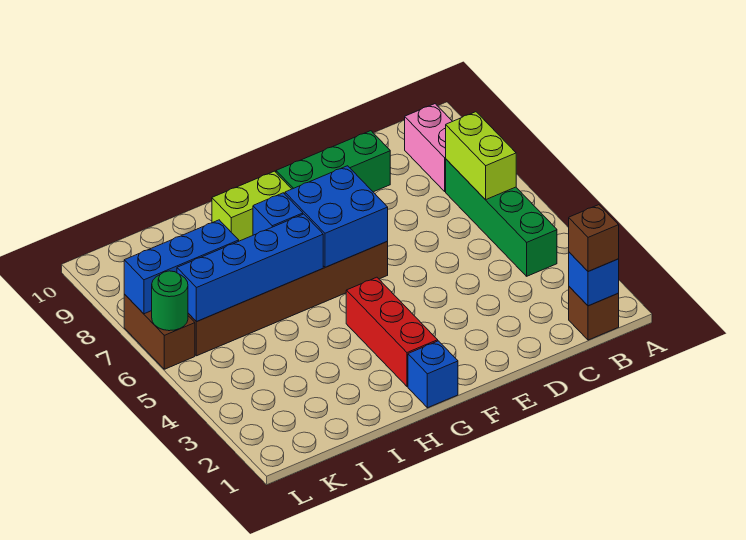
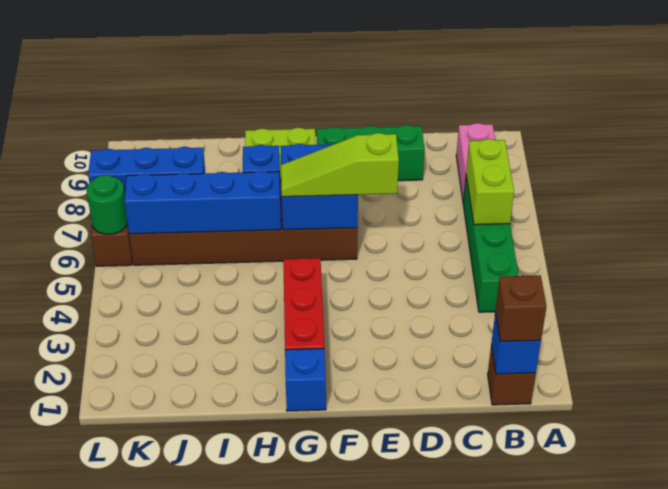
none -> lime slope E6:G6 level 3 top E

